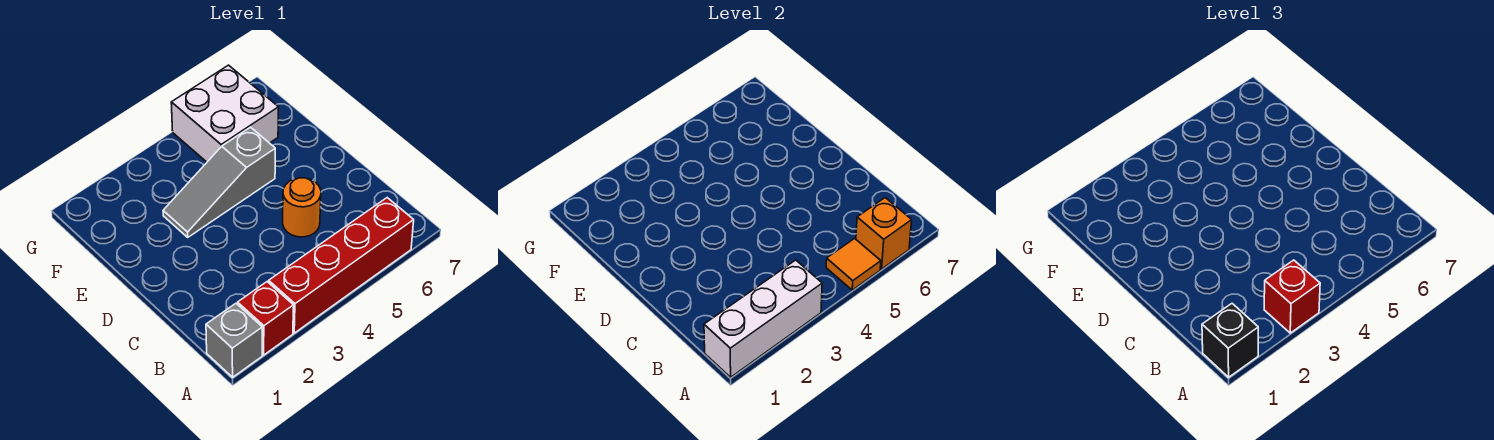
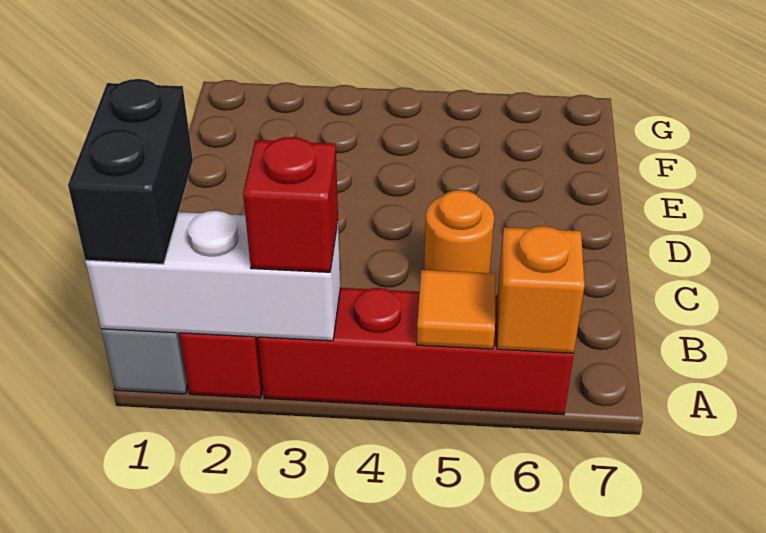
black brick A1 level 3 -> black brick A1:B1 level 3
grey slope E3:E5 level 1 top 5 -> none
white brick F5:G6 level 1 -> none

